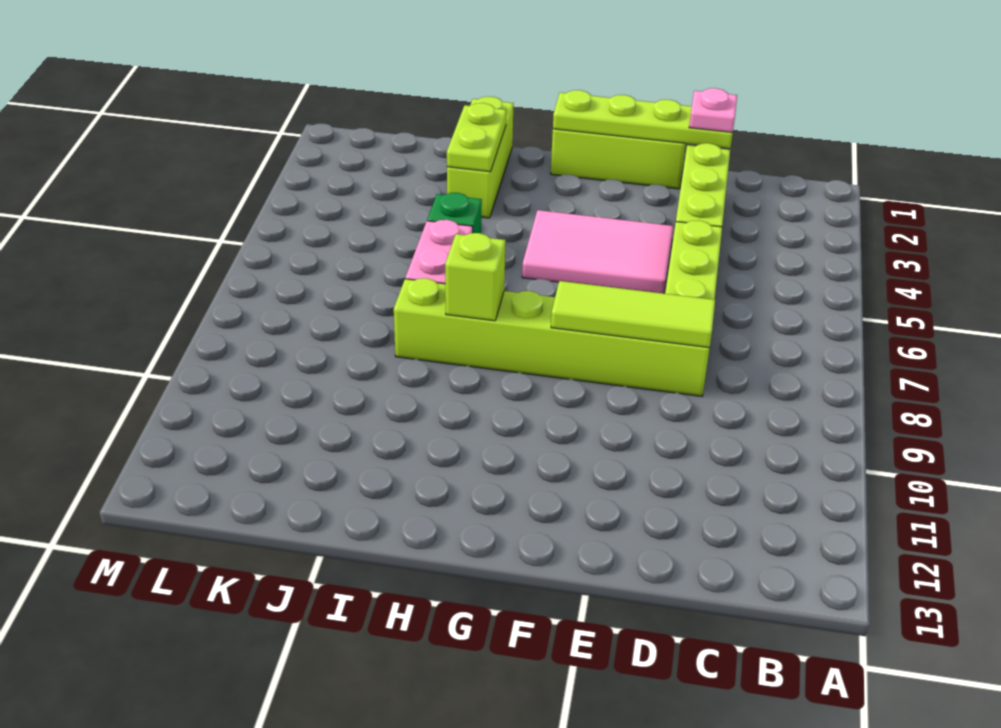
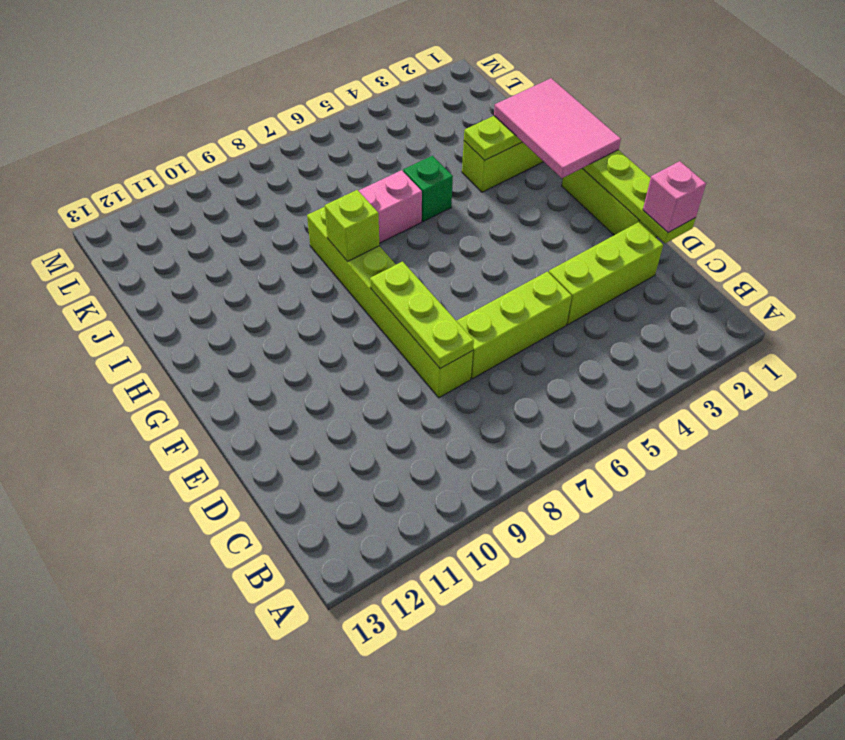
pink plate D1 level 3 -> pink brick D1 level 3
lime tile D8:F8 level 2 -> lime plate D8:F8 level 2
pink tile E4:G5 level 1 -> pink tile G1:I2 level 3

